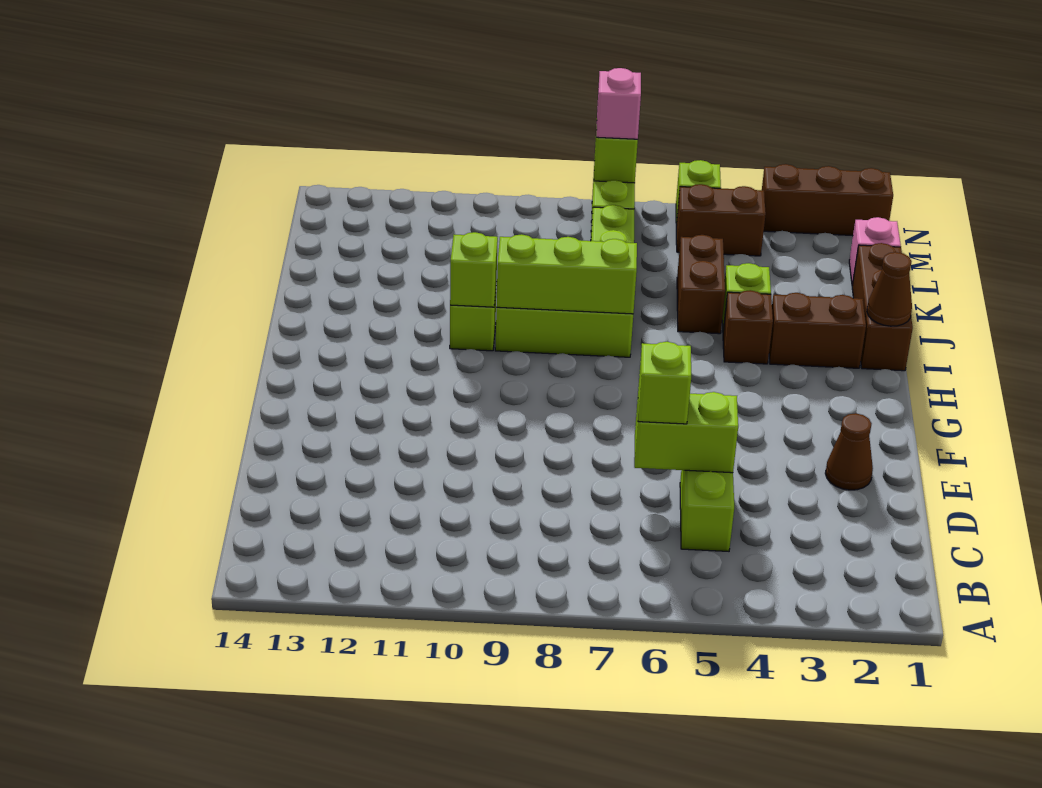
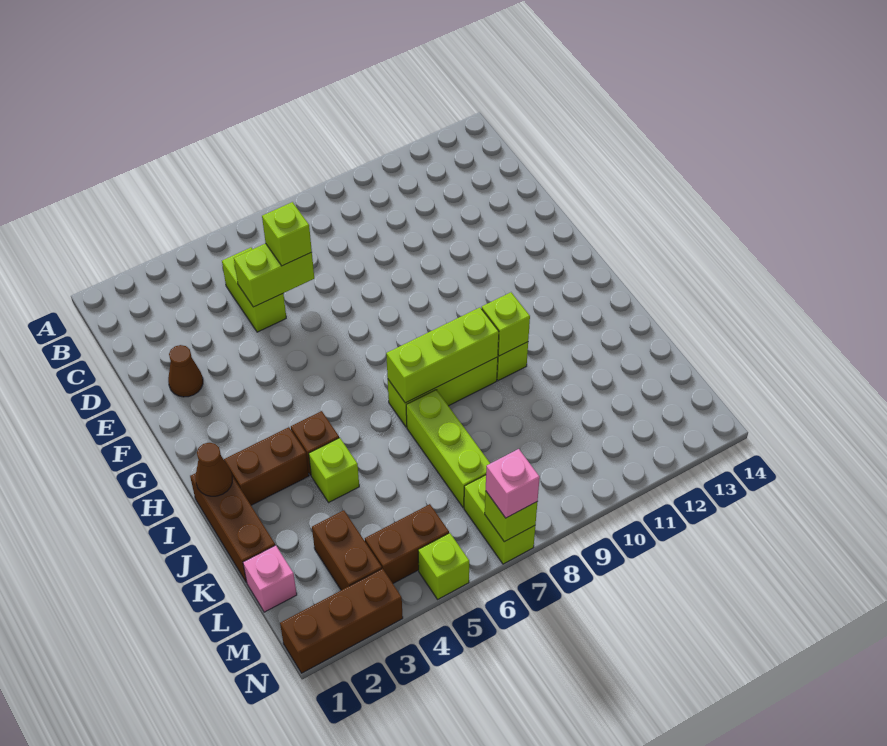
brown brick J5:K5 level 1 -> brown brick L3:M3 level 1

